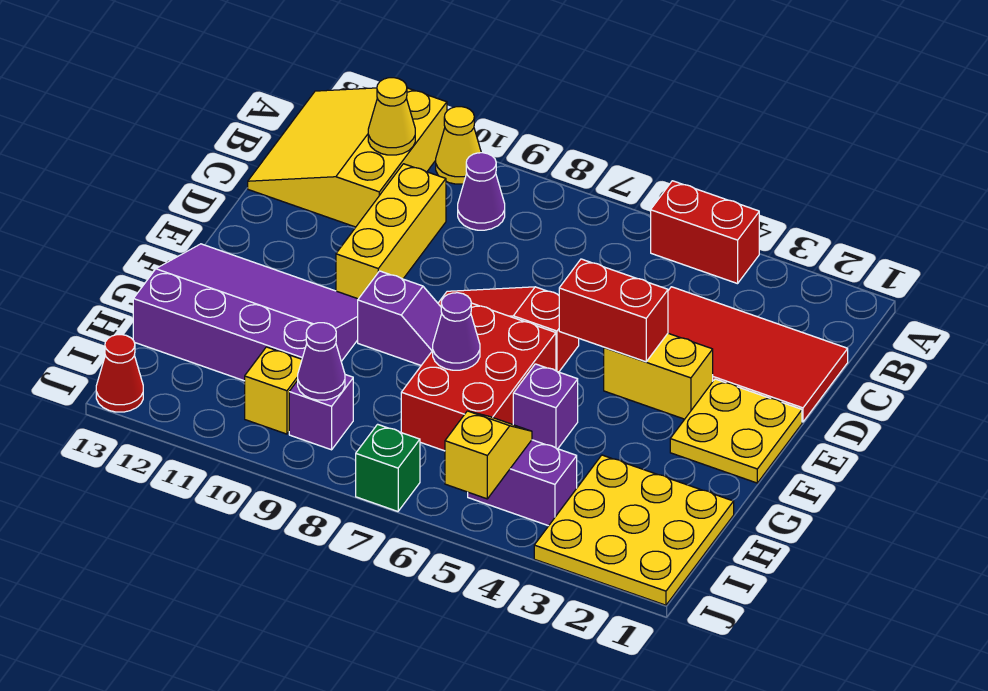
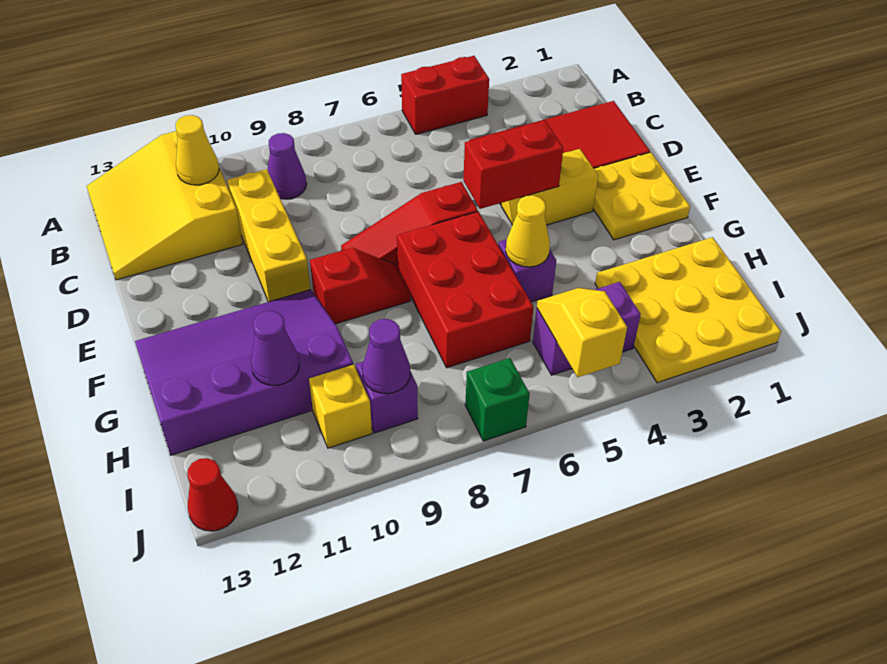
yellow cone A10 level 1 -> yellow cone G5 level 2
purple slope F8:F9 level 1 top 9 -> red slope F8:F9 level 1 top 9
purple cone G7 level 2 -> purple cone H11 level 2

